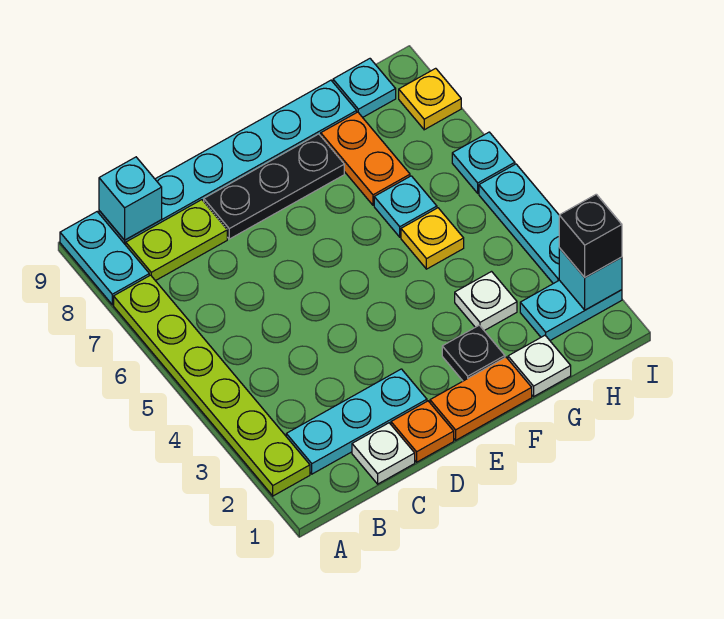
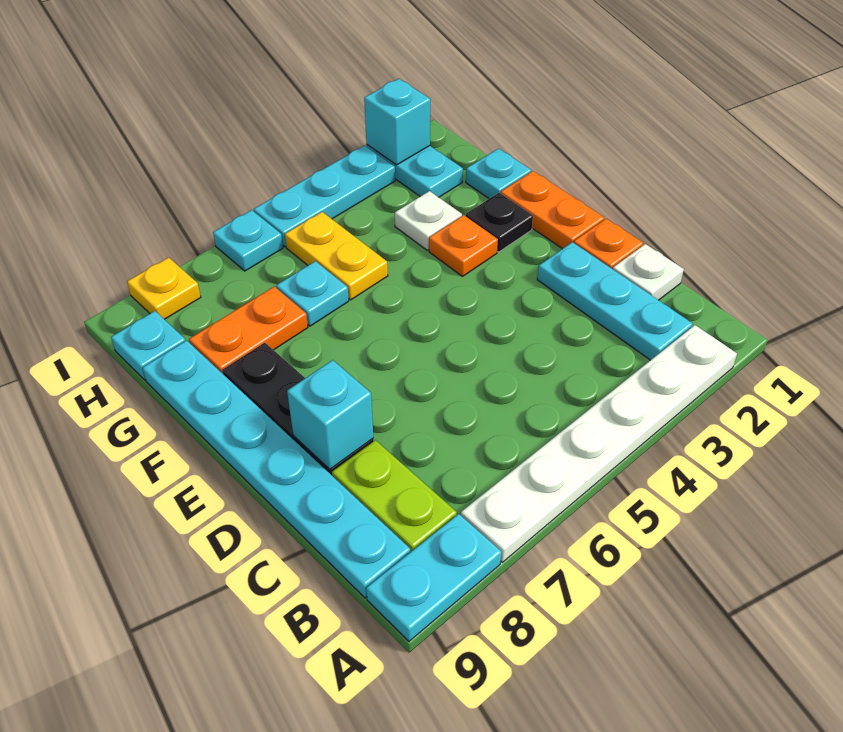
lime plate A2:A7 level 1 -> white plate A2:A7 level 1
cyan brick B9 level 2 -> cyan brick D8 level 2
none -> orange plate F3 level 1
white plate G1 level 1 -> cyan plate G1 level 1
yellow plate G5 level 1 -> yellow plate G5:H5 level 1
black brick I2 level 3 -> none

